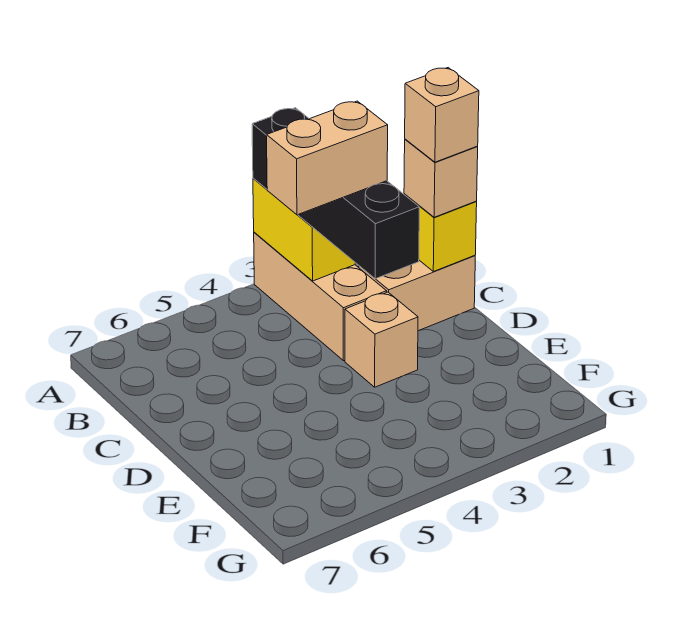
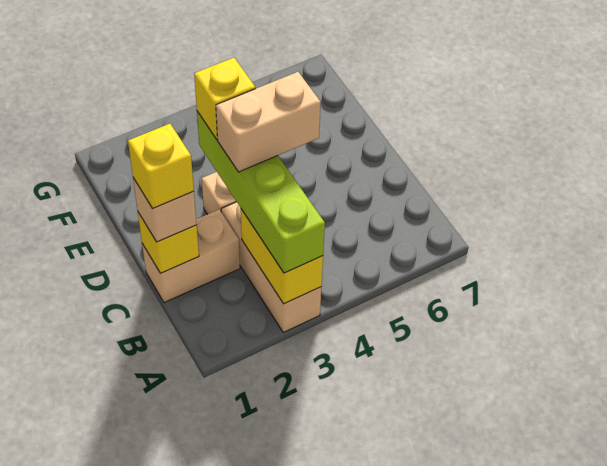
black brick A3:D3 level 3 -> lime brick A3:D3 level 3
tan brick C1 level 4 -> yellow brick C1 level 4
none -> yellow brick D3 level 4

